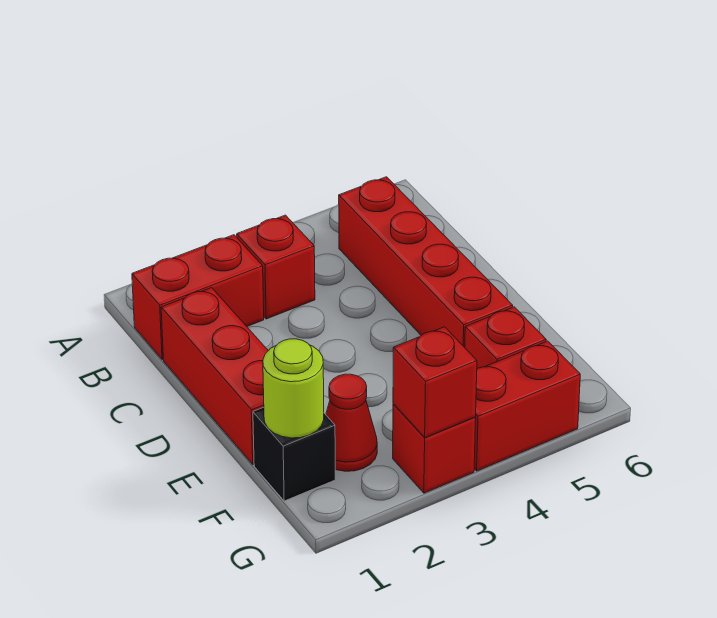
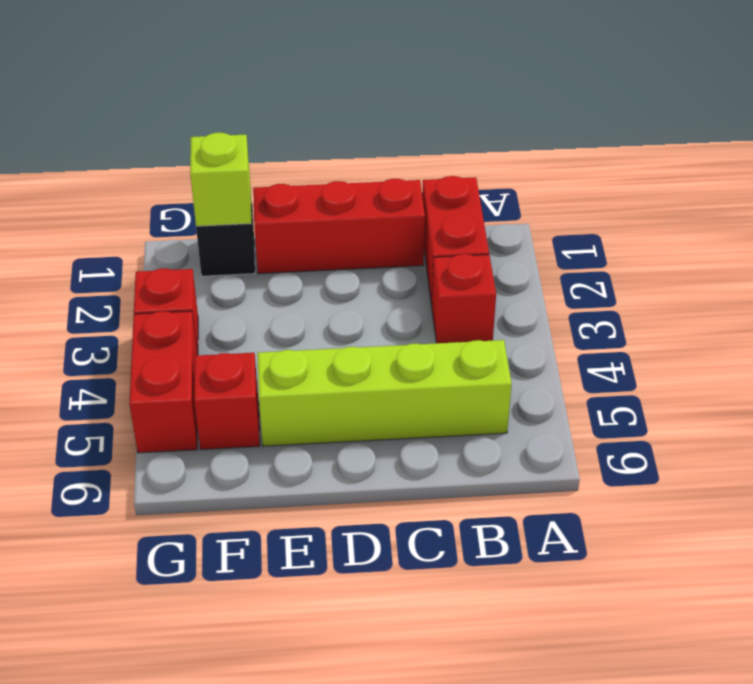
red brick B5:E5 level 1 -> lime brick B5:E5 level 1
lime round brick F1 level 2 -> lime brick F1 level 2
red cone F2 level 1 -> none
red brick G3 level 2 -> none

